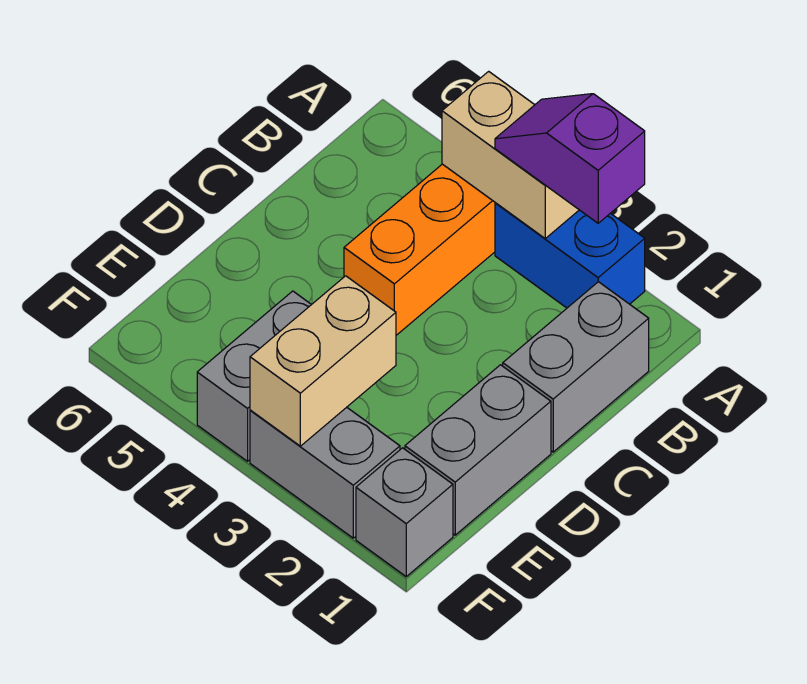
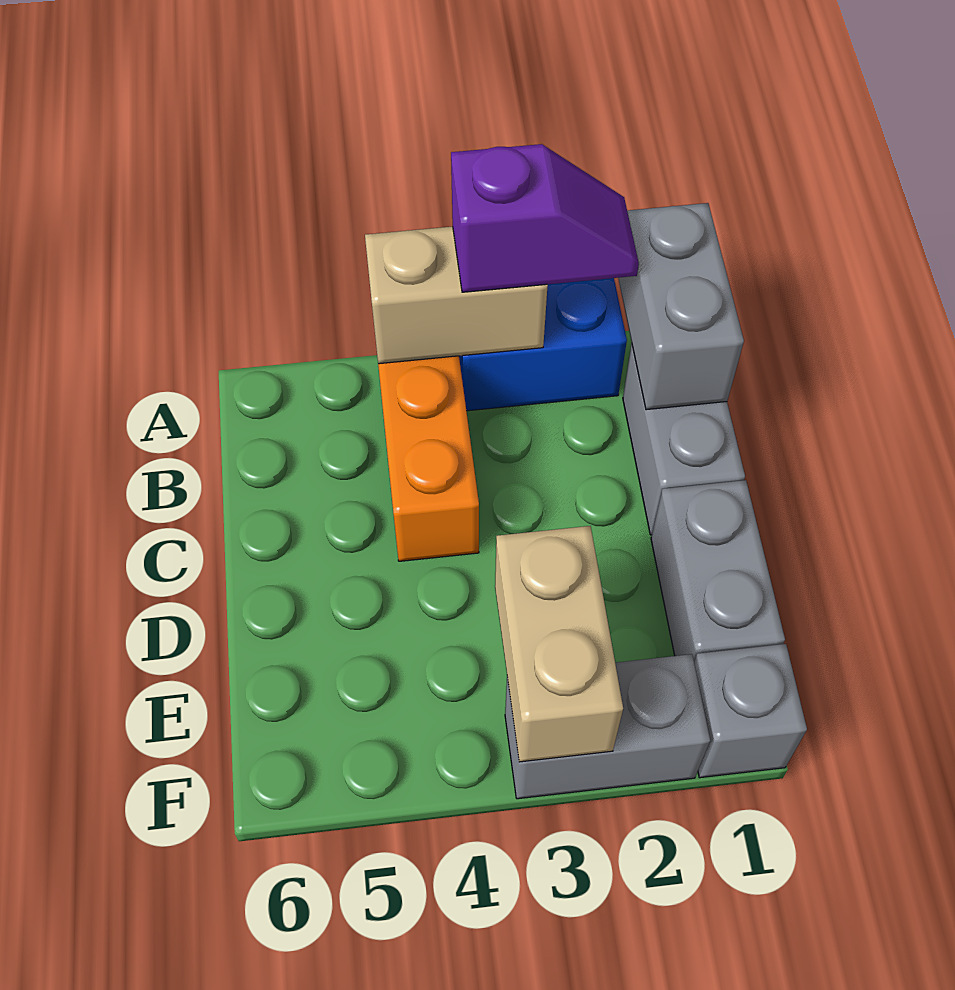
purple slope A2:A3 level 3 top 2 -> purple slope A2:A3 level 3 top 3
grey brick E4:F4 level 1 -> grey brick A1:B1 level 2

